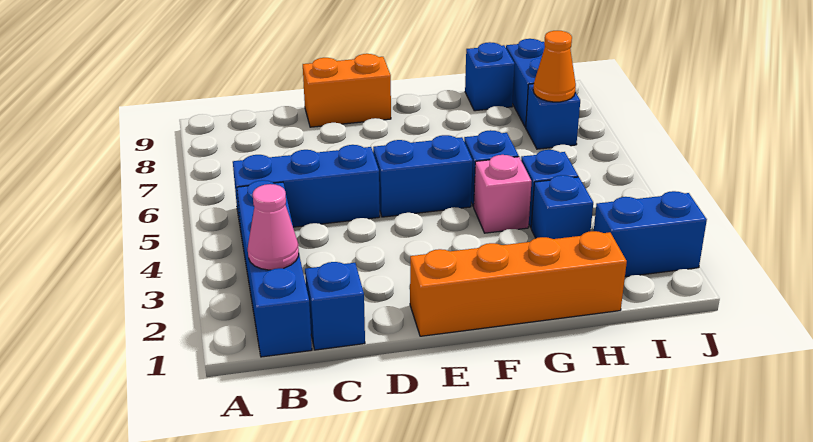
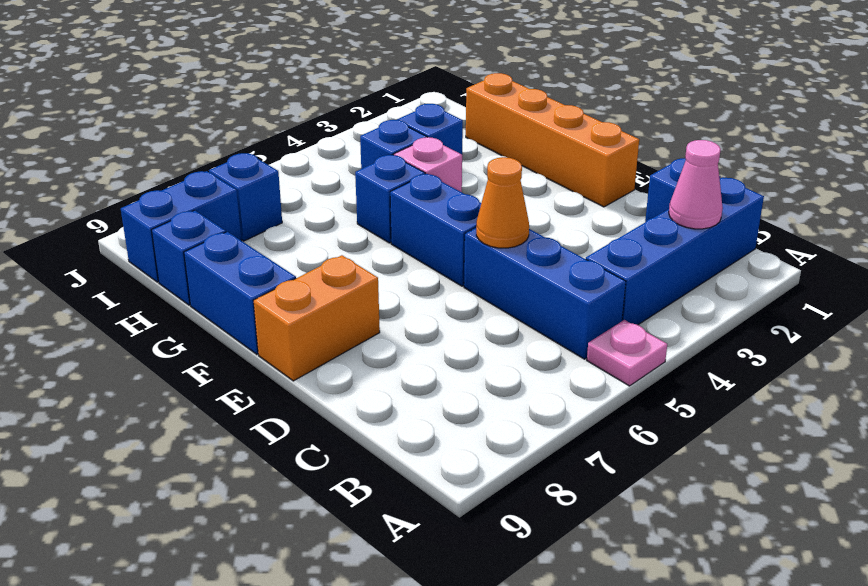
none -> pink plate A5 level 1
orange brick D9:E9 level 1 -> orange brick E8:E9 level 1
blue brick I2:J2 level 1 -> blue brick F9:G9 level 1
orange cone I7 level 2 -> orange cone D5 level 2

